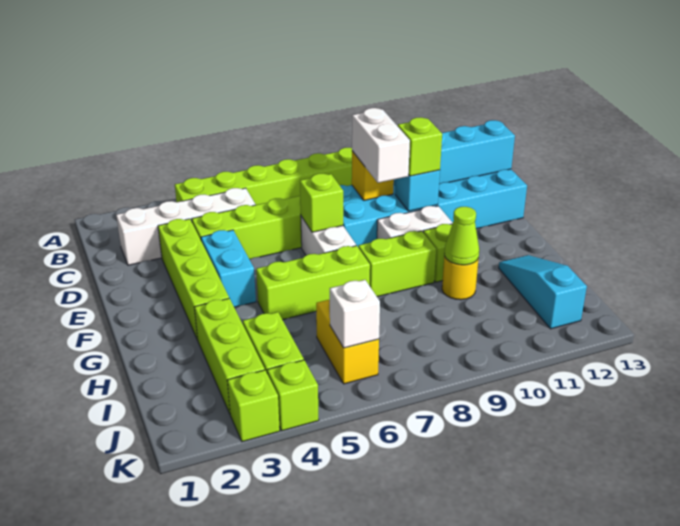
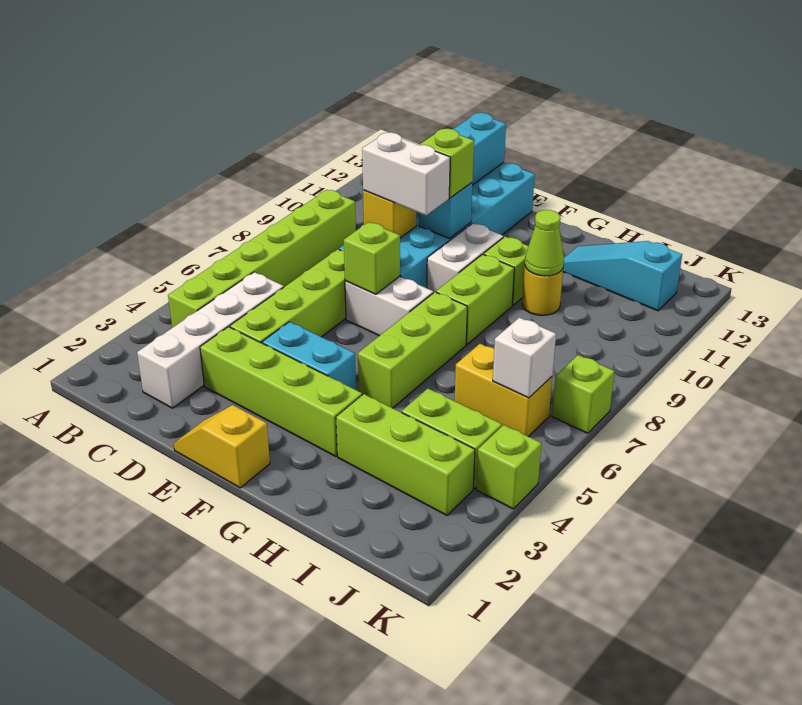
none -> yellow slope E1:F1 level 1 top F
lime brick K3 level 1 -> lime brick K7 level 1

